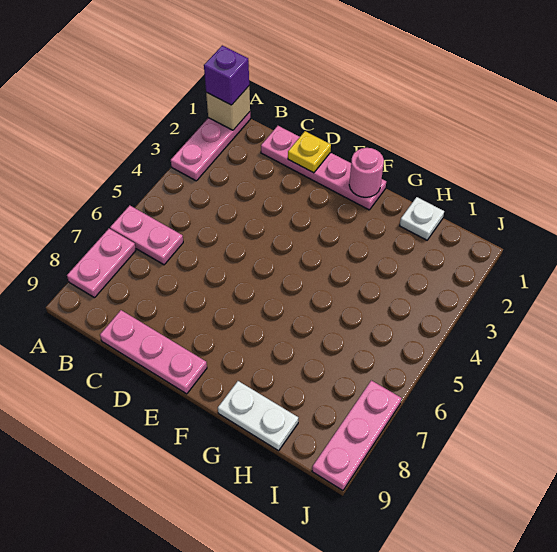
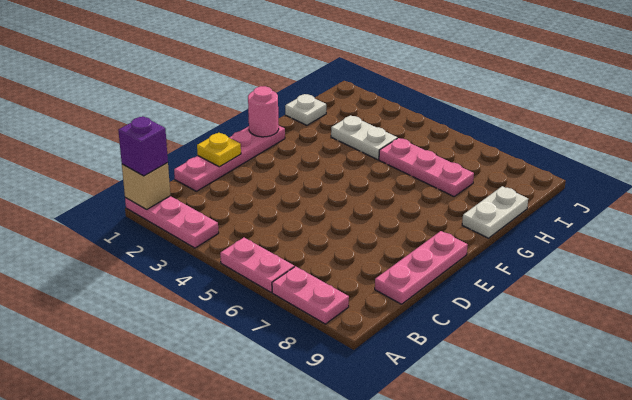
pink plate A6:B6 level 1 -> pink plate A5:A6 level 1
none -> white plate H3:H4 level 1
pink plate J7:J9 level 1 -> pink plate H5:H7 level 1

